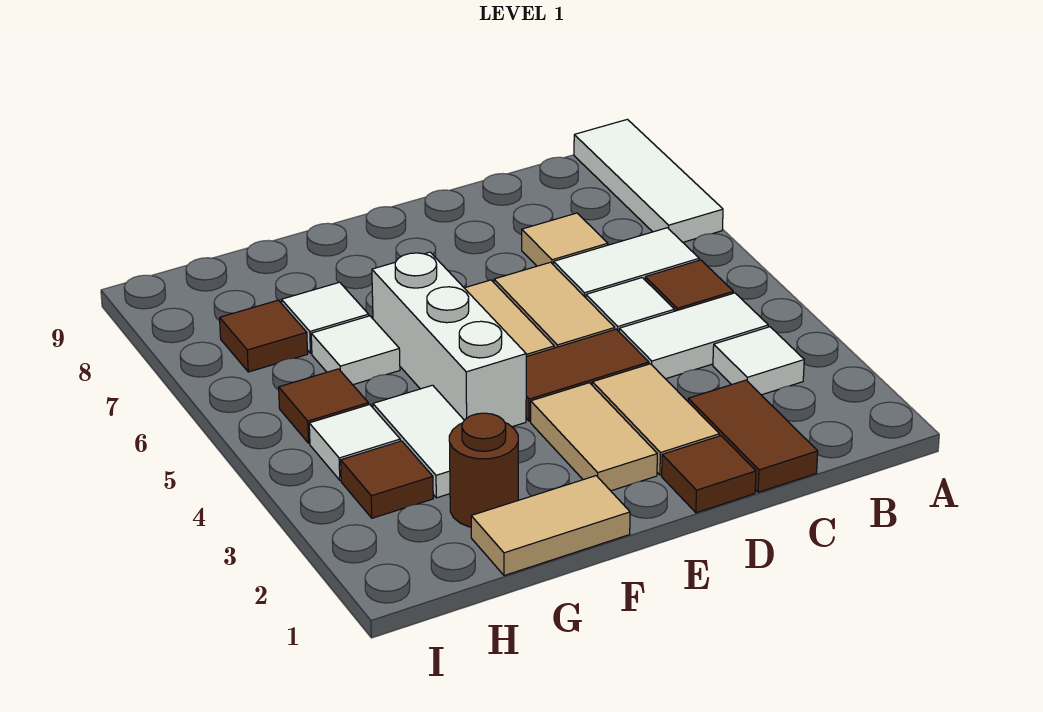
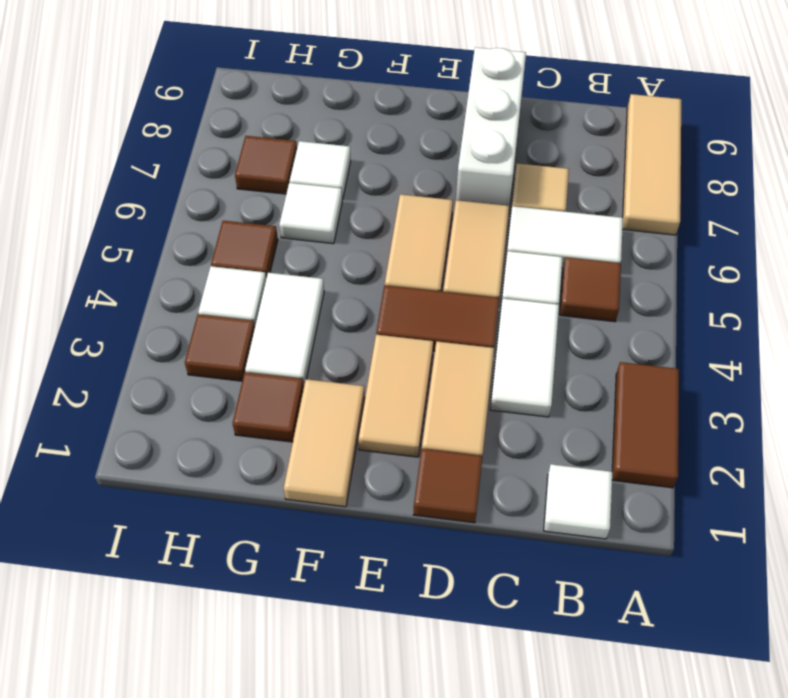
white tile A7:A9 level 1 -> tan tile A7:A9 level 1
white tile B3 level 1 -> white tile B1 level 1
white tile B4:C4 level 1 -> white tile C3:C4 level 1
brown tile C1:C2 level 1 -> brown tile A2:A3 level 1
tan tile F1:G1 level 1 -> tan tile F1:F2 level 1
white brick F4:F6 level 1 -> white brick D7:D9 level 1
brown round brick G2 level 1 -> brown tile G2 level 1

